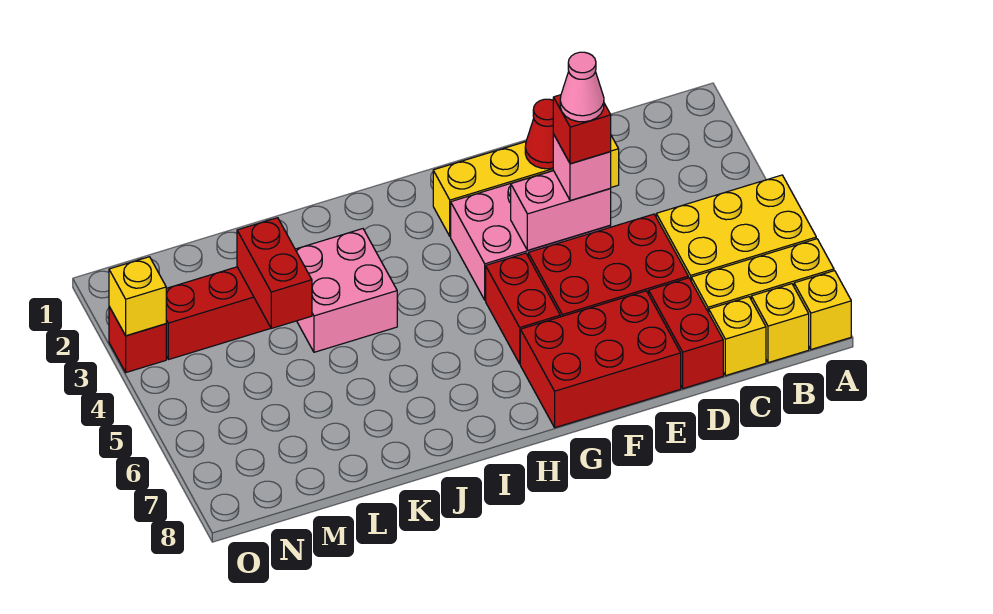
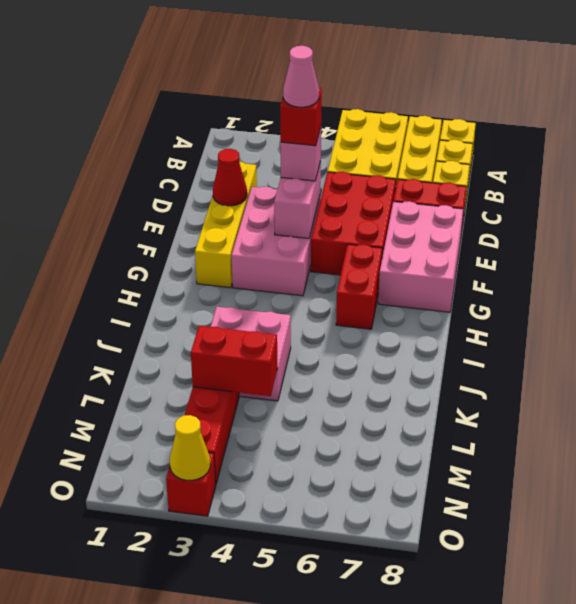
red brick E7:G8 level 1 -> pink brick E7:G8 level 1
red brick G5:G6 level 1 -> red brick G6:H6 level 1
yellow brick O3 level 2 -> yellow cone O3 level 2

